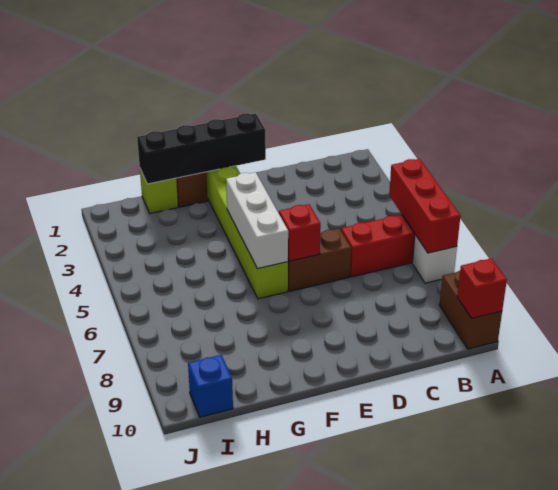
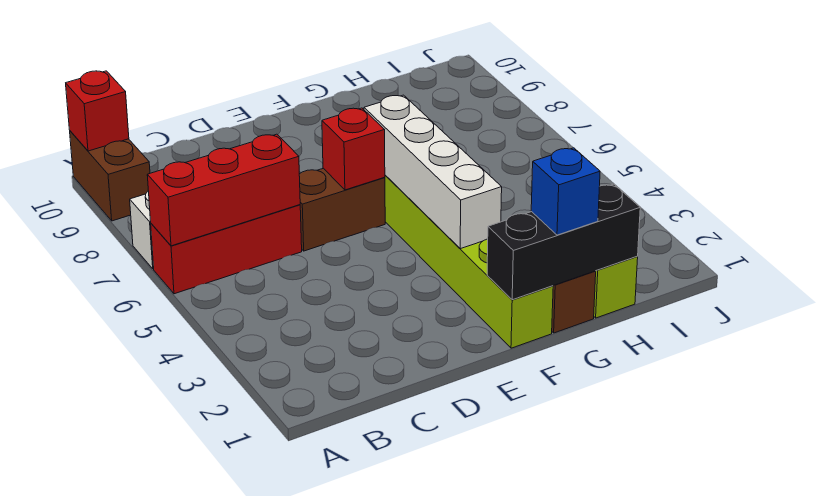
red brick A5:A7 level 2 -> red brick A6:C6 level 2
black brick E1:H1 level 2 -> black brick F1:H1 level 2
white brick F4:F6 level 2 -> white brick F3:F6 level 2
blue brick I10 level 1 -> blue brick G1 level 3

